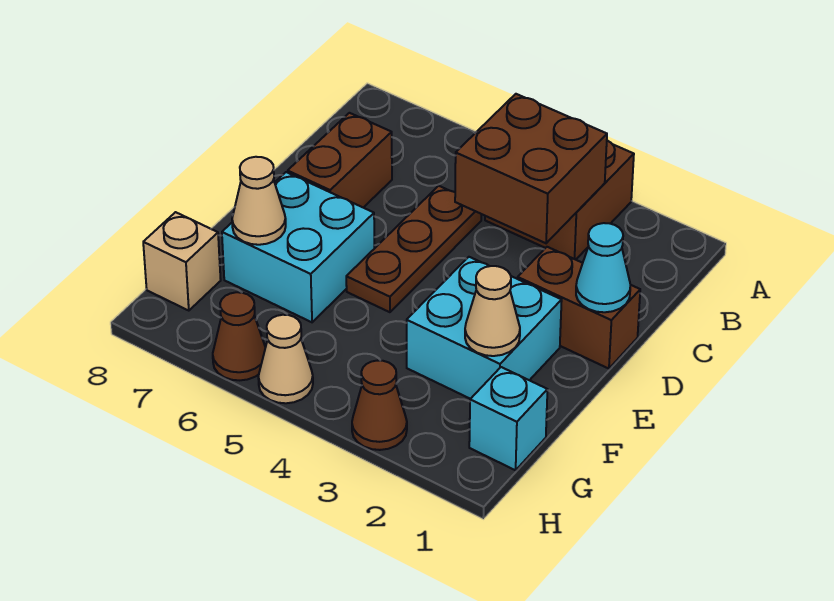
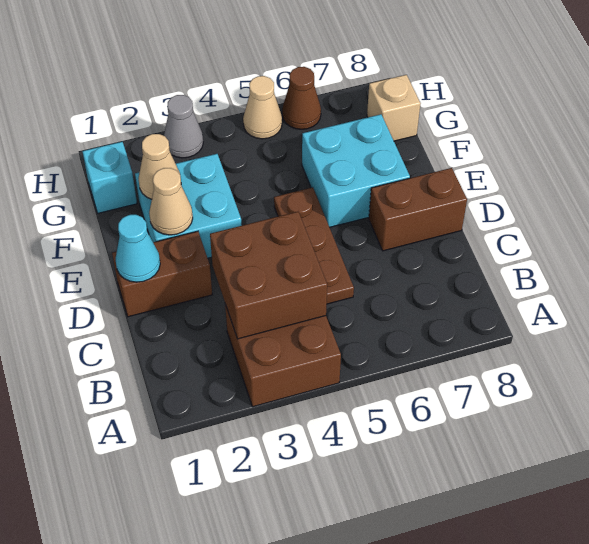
brown brick C7:D7 level 1 -> brown brick D7:D8 level 1
tan cone F7 level 2 -> tan cone E2 level 2
brown cone H3 level 1 -> grey cone H3 level 1

